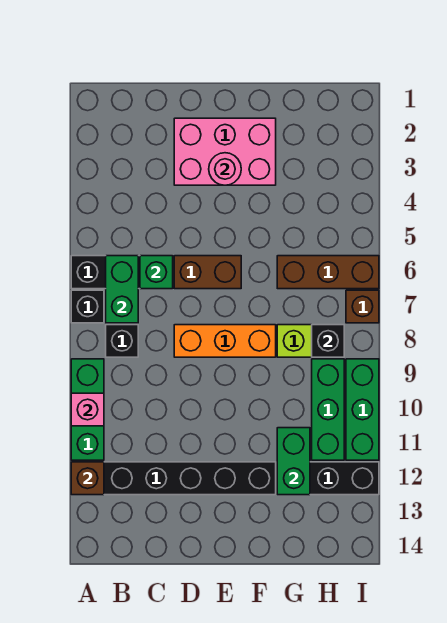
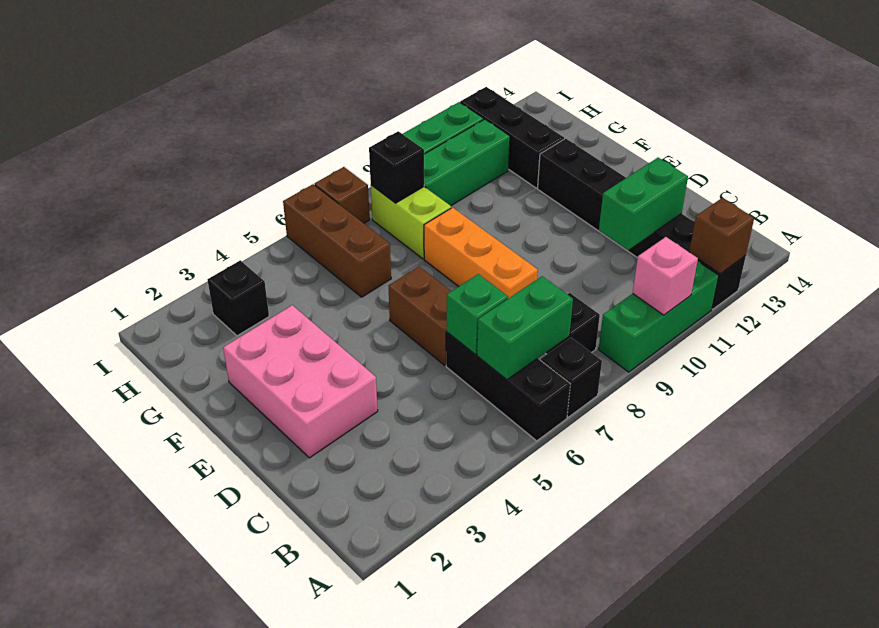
pink round brick E3 level 2 -> none
green brick G11:G12 level 2 -> green brick C11:C12 level 2
none -> black brick H3 level 1

